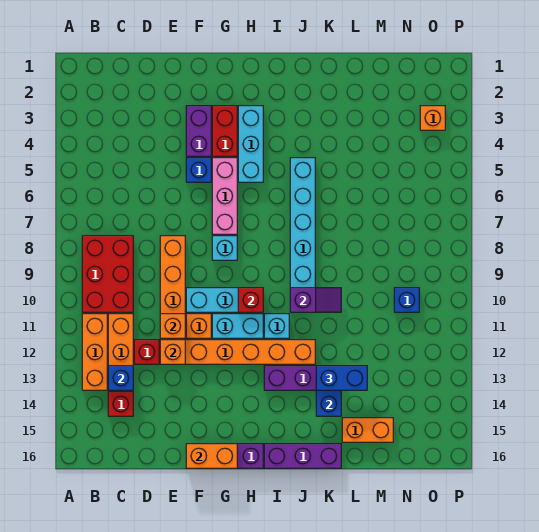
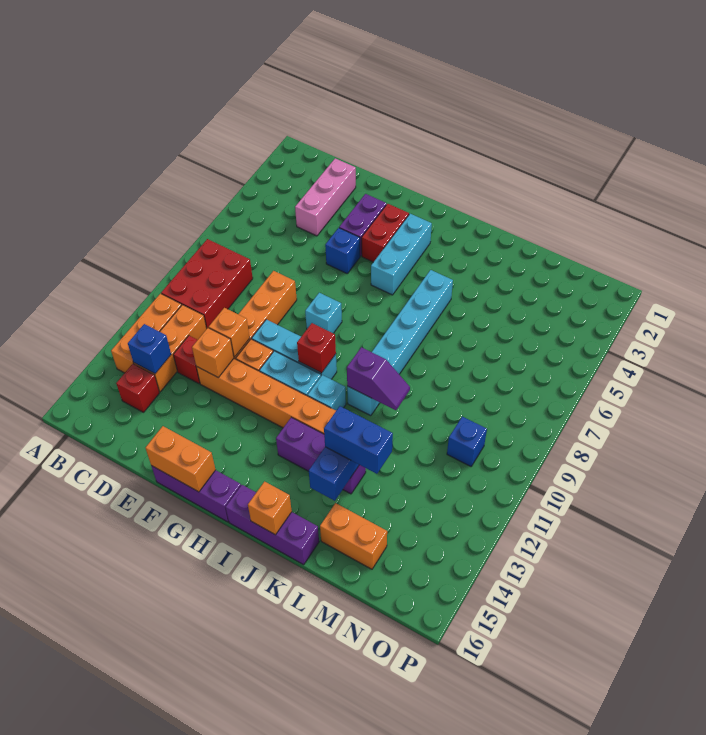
pink brick G5:G7 level 1 -> pink brick D2:D4 level 1
orange brick O3 level 1 -> orange brick J16 level 2

